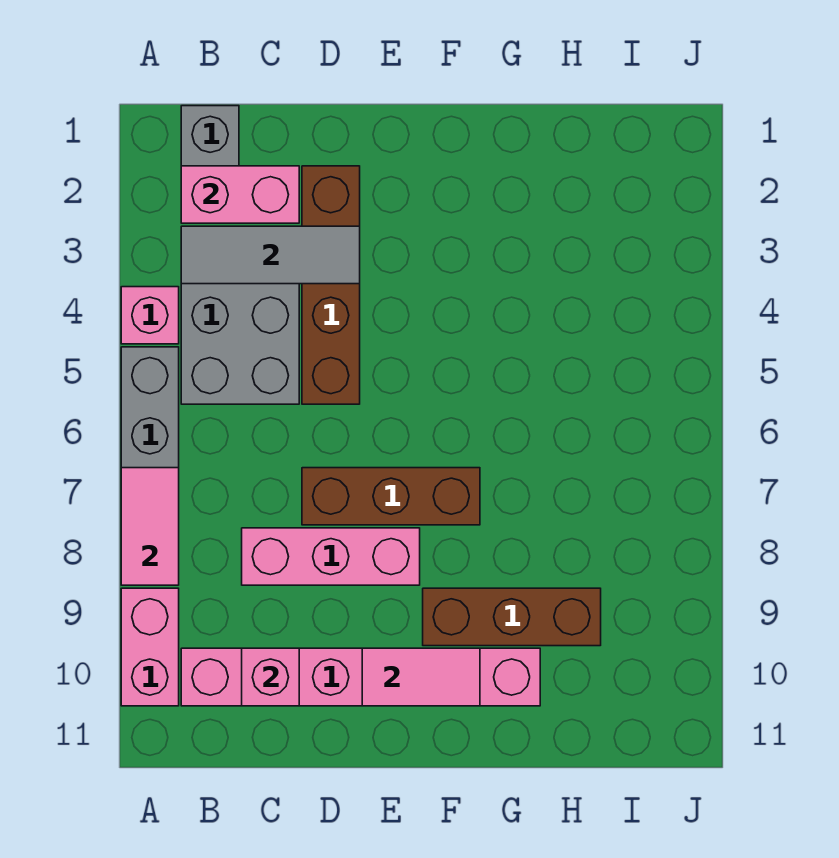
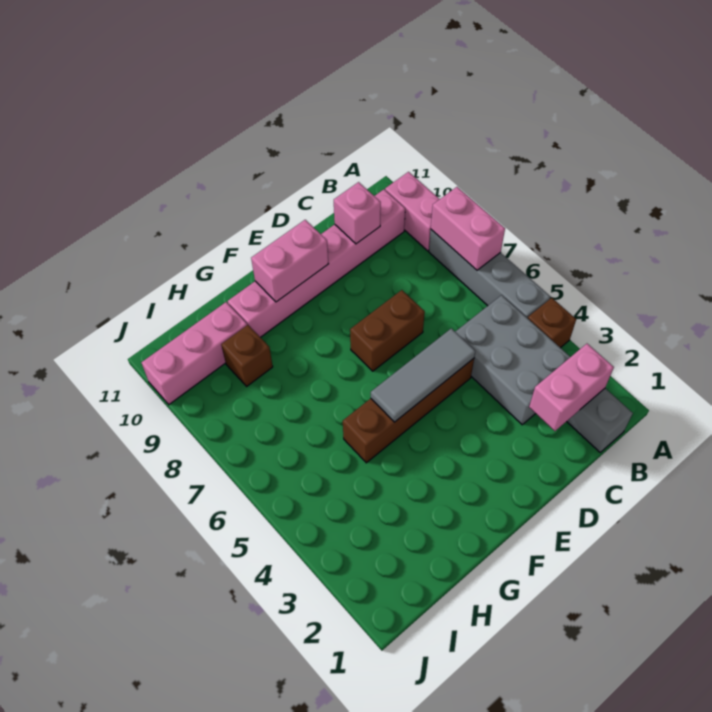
pink brick A4 level 1 -> brown brick A4 level 1
pink tile A7:A8 level 2 -> pink brick A7:A8 level 2
grey tile B3:D3 level 2 -> grey tile D5:F5 level 2
pink brick C8:E8 level 1 -> pink brick H10:J10 level 1
brown brick D2:D5 level 1 -> brown brick D5:G5 level 1
brown brick D7:F7 level 1 -> brown brick D7:E7 level 1
pink tile E10:F10 level 2 -> pink brick E10:F10 level 2
brown brick F9:H9 level 1 -> brown brick H9 level 1

